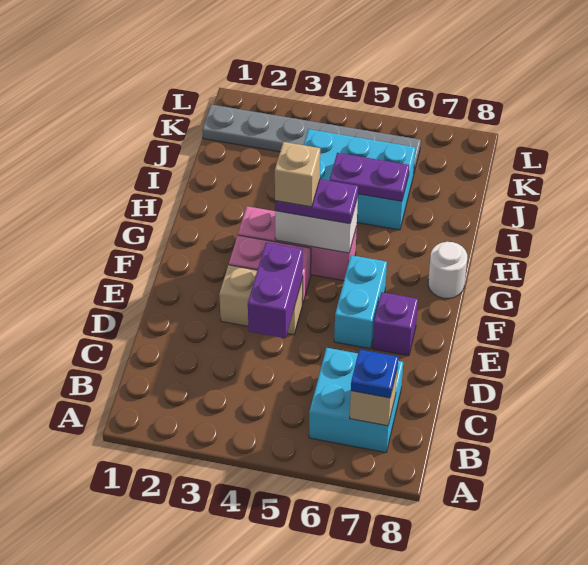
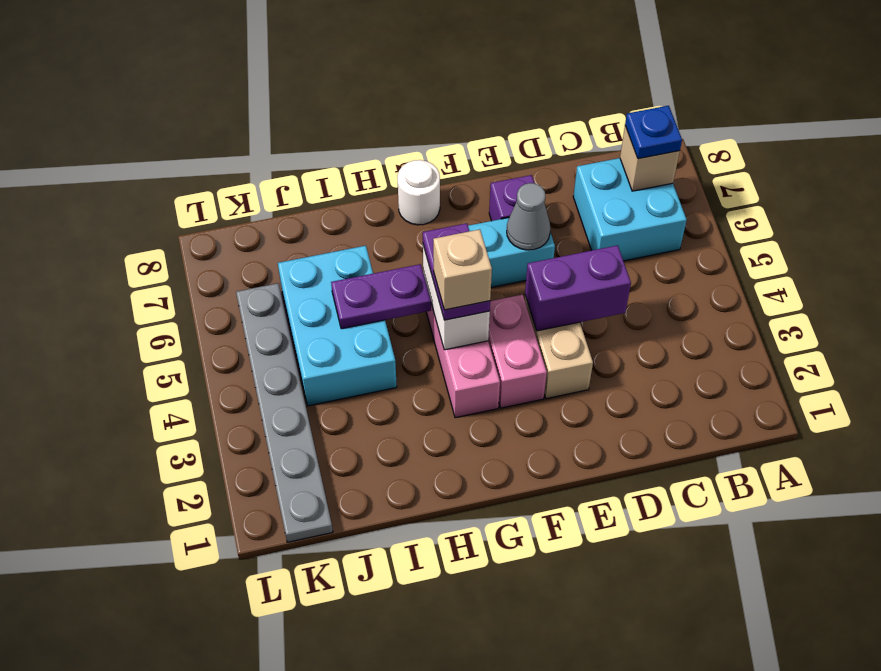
none -> grey cone E6 level 2
purple plate I5:I6 level 2 -> purple plate H5:I5 level 2

